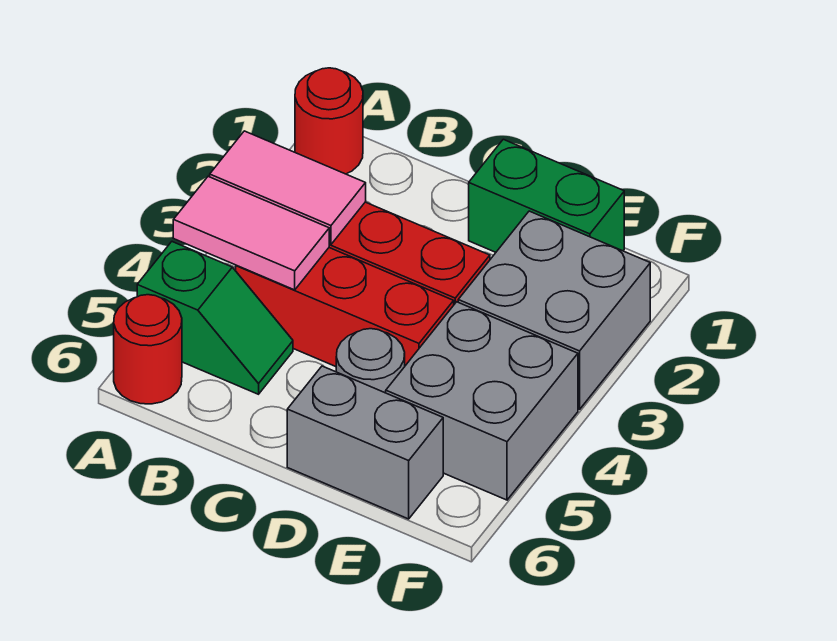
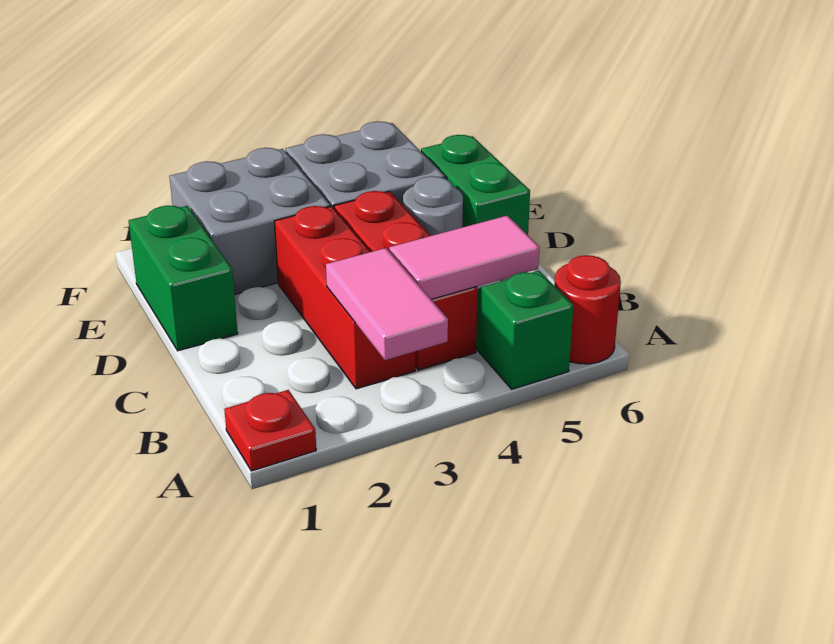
red round brick A1 level 1 -> red plate A1 level 1
pink tile A4:B4 level 2 -> pink tile B4:B5 level 2
grey brick D6:E6 level 1 -> green brick D6:E6 level 1

